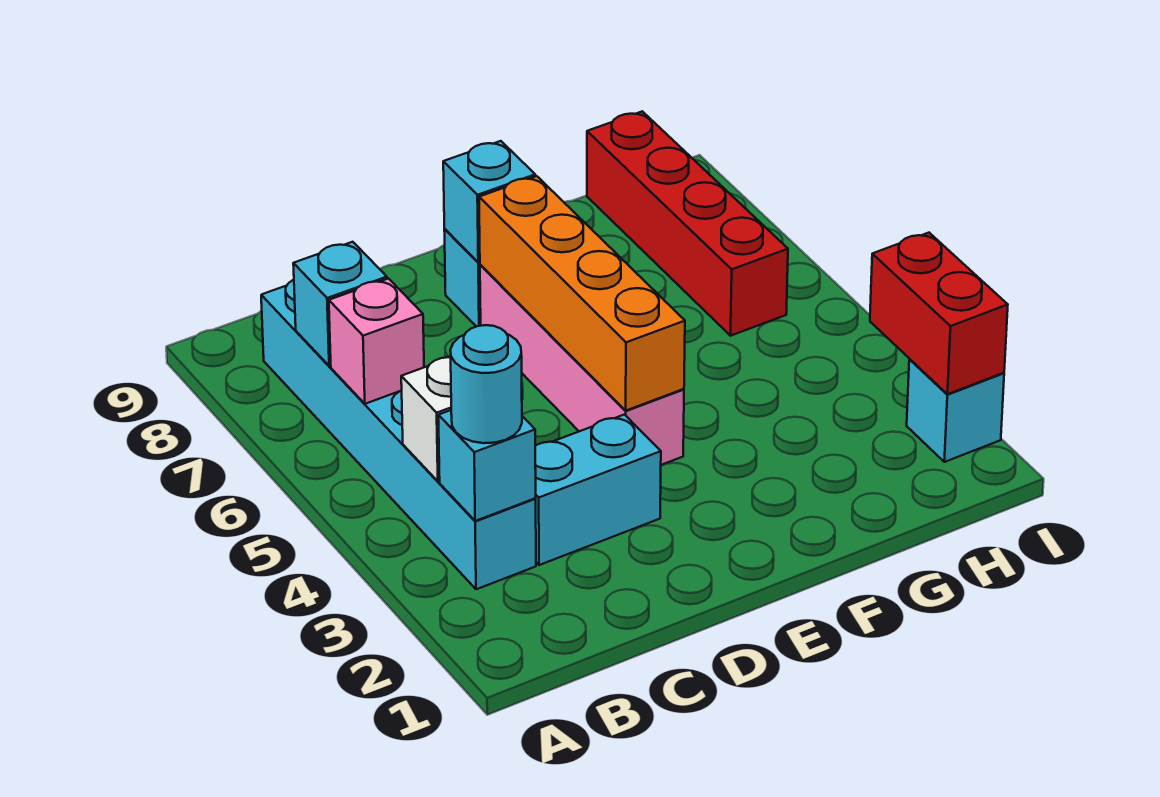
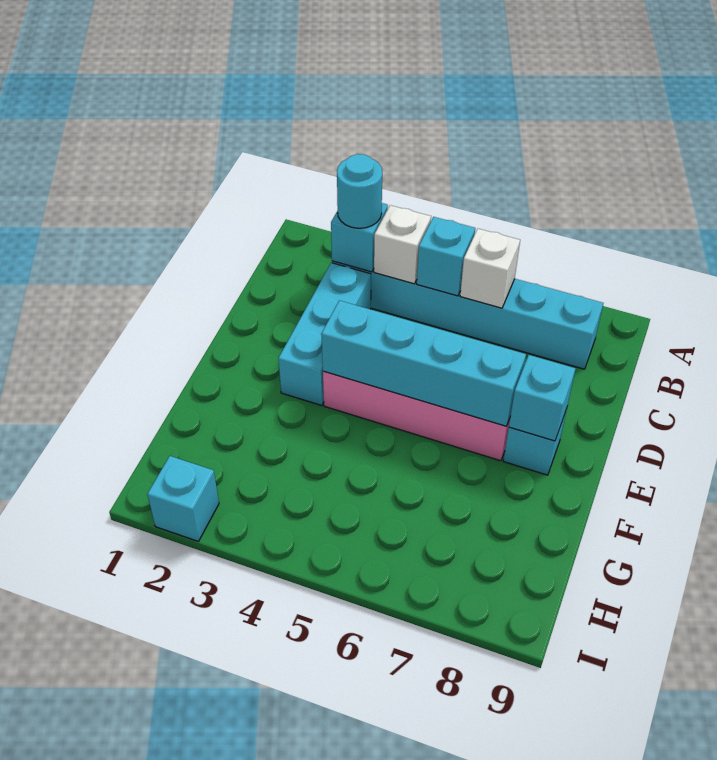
pink brick B6 level 2 -> white brick B6 level 2
cyan brick B7 level 2 -> cyan brick B5 level 2
cyan brick C3:D3 level 1 -> cyan brick C3:E3 level 1
orange brick E4:E7 level 2 -> cyan brick E4:E7 level 2
red brick H6:H9 level 1 -> none
red brick I2:I3 level 2 -> none

